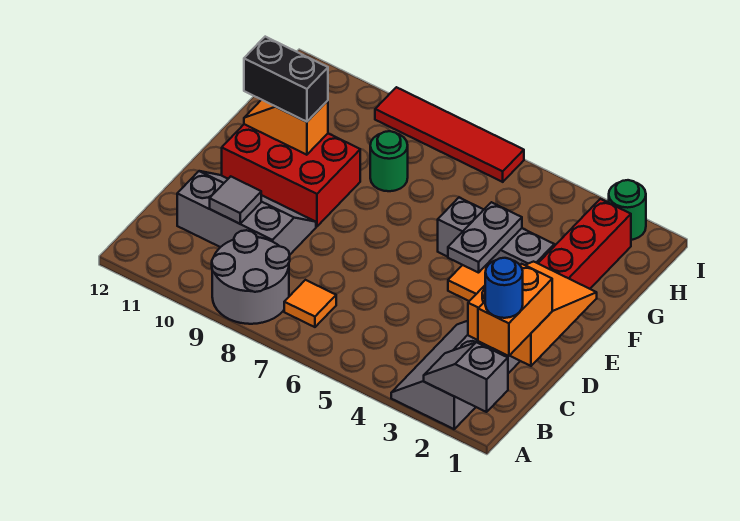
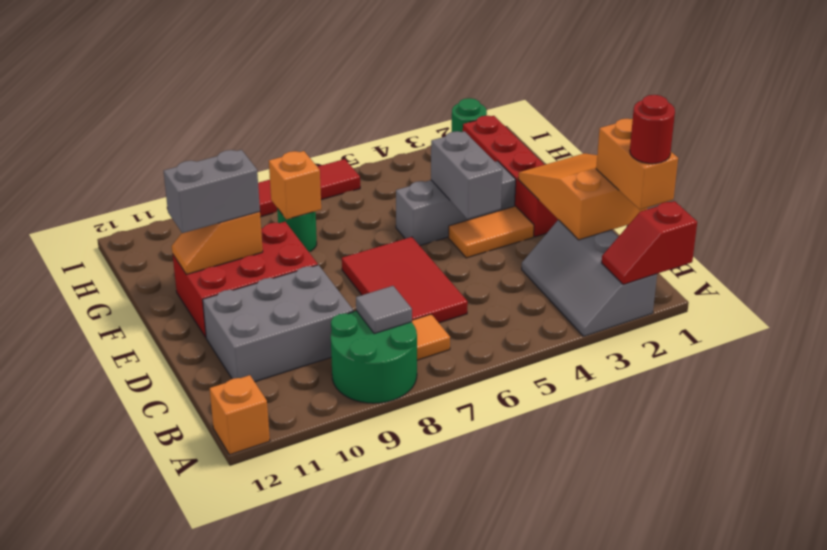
grey slope A1:A2 level 2 top 1 -> red slope A1:A2 level 2 top 1
grey round brick A8:B9 level 1 -> green round brick A8:B9 level 1
none -> orange brick A12 level 1
blue round brick B1 level 4 -> red round brick B1 level 4
none -> red tile C6:E7 level 1
grey slope C9:D11 level 1 top C -> grey brick C9:D11 level 1
grey tile C10 level 2 -> grey tile B8 level 2
grey plate E4:F4 level 2 -> grey brick E4:F4 level 2
black brick F10:F11 level 3 -> grey brick F10:F11 level 3
none -> orange brick G8 level 2

